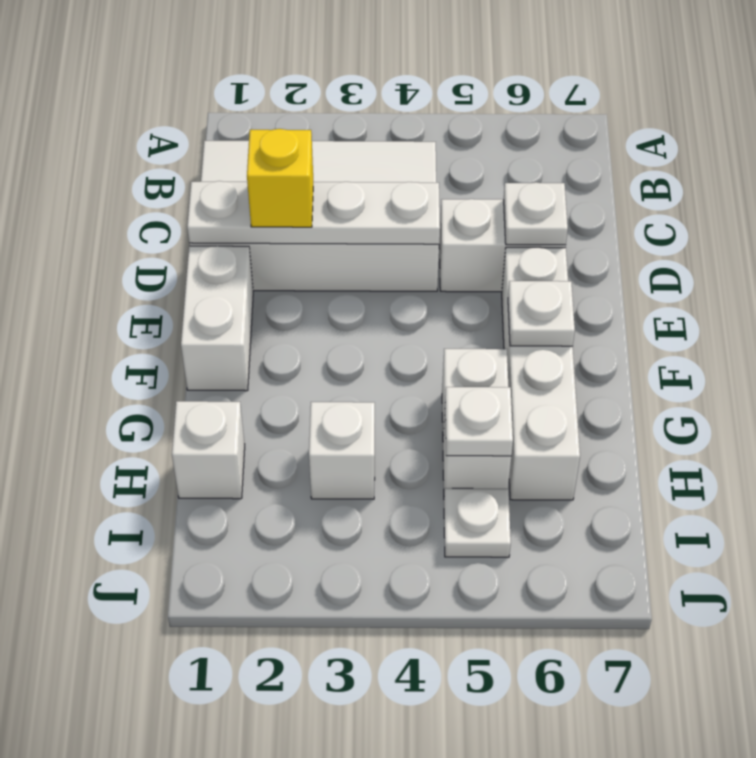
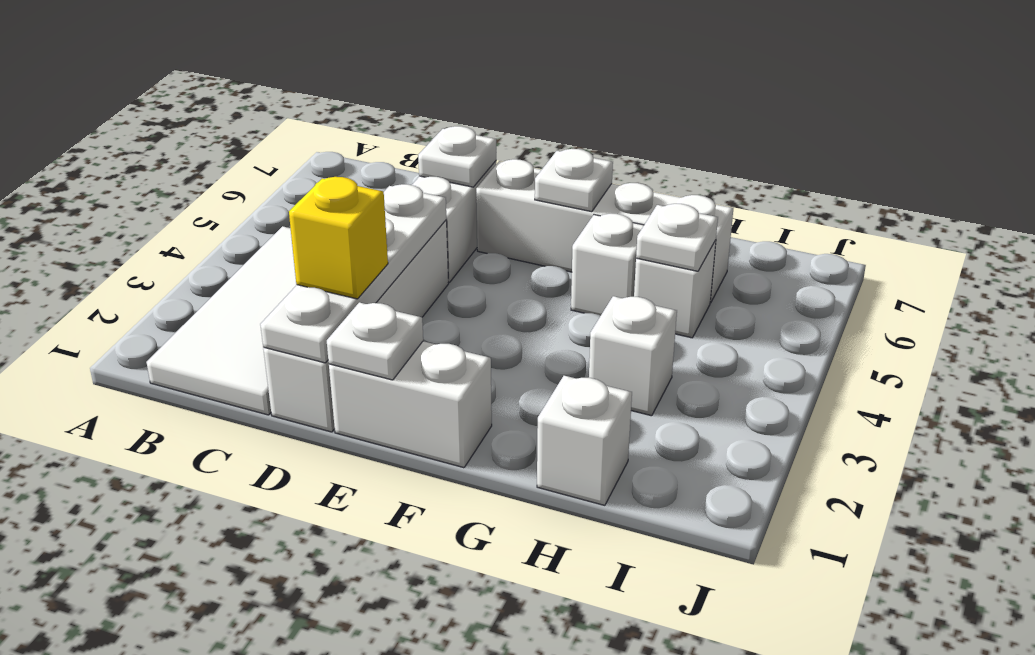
white plate I5 level 1 -> white plate E1 level 2

